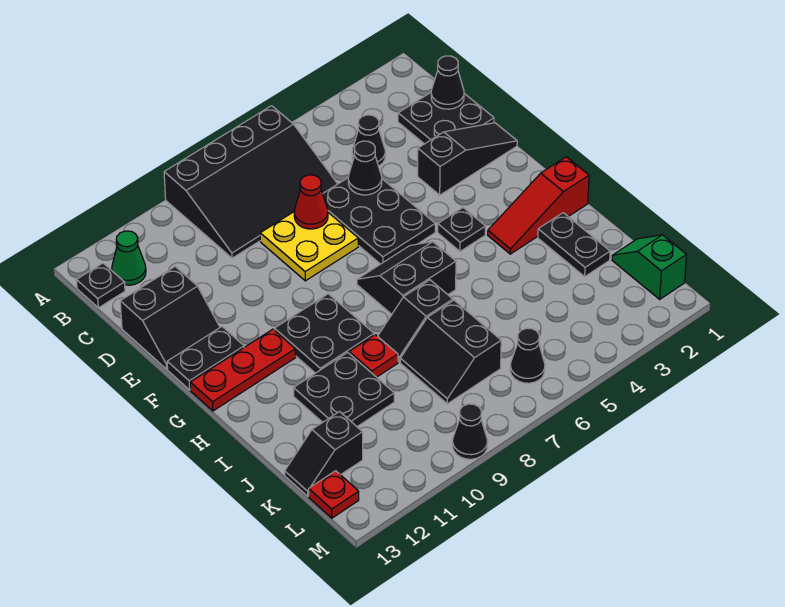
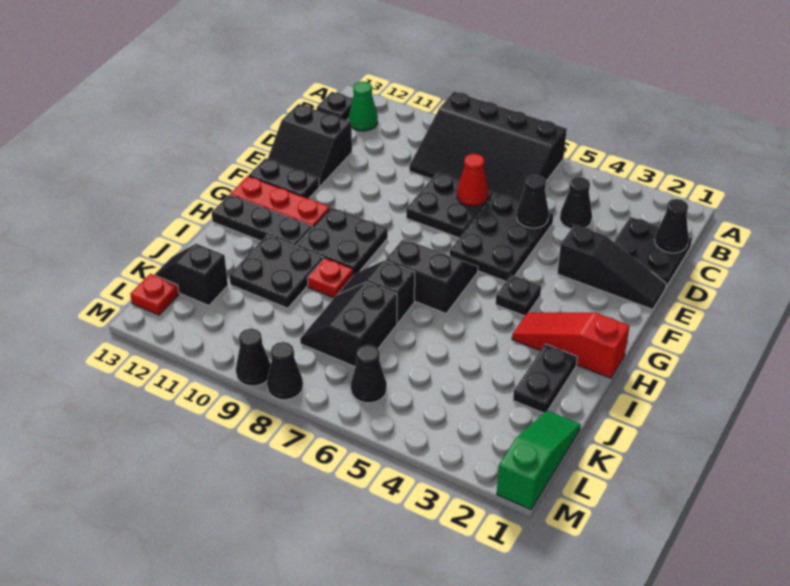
yellow plate D7:E8 level 1 -> black plate D7:E8 level 1
none -> black plate H11:H13 level 1
green slope K1:L1 level 1 top L -> green slope K1:M1 level 1 top M
none -> black cone M8 level 1

